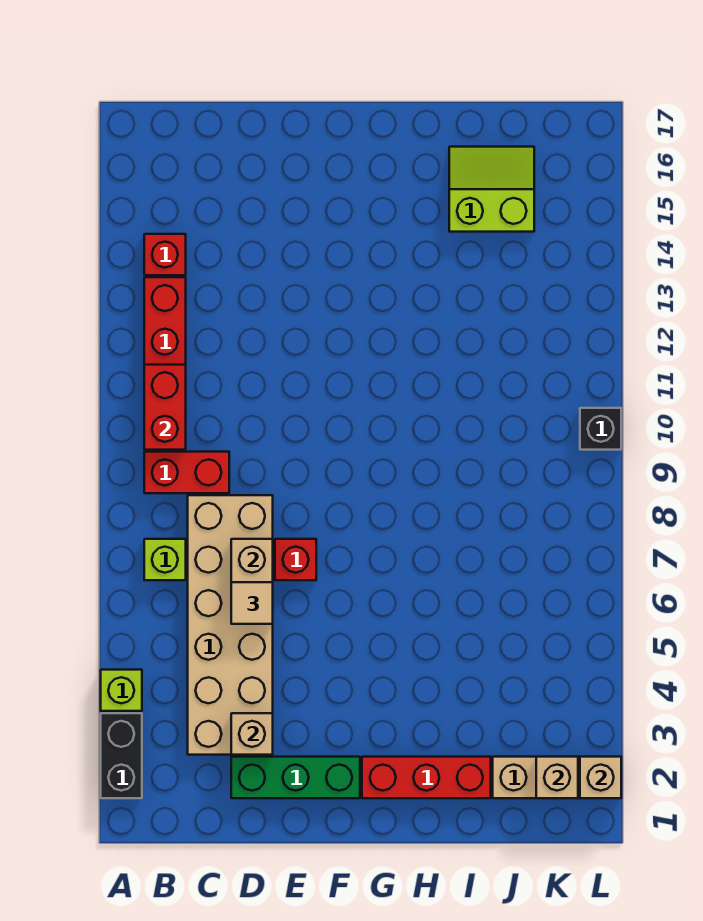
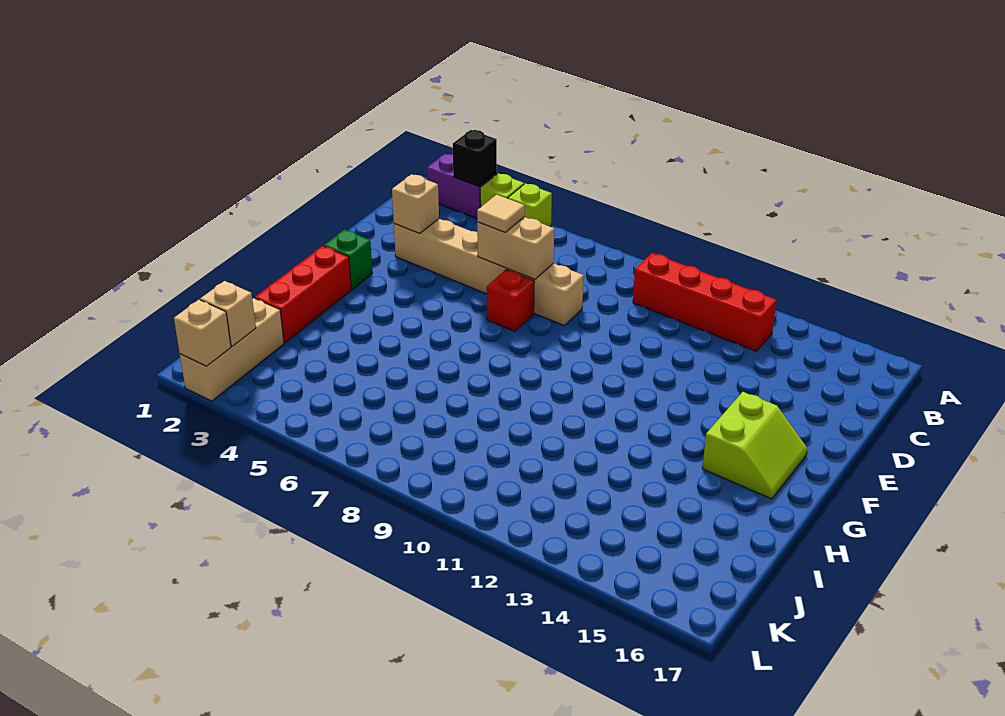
black brick A2:A3 level 1 -> purple brick A2:A3 level 1
lime brick B7 level 1 -> lime brick A5 level 1
red brick B9:C9 level 1 -> none
red brick B10:B11 level 2 -> none
red brick B14 level 1 -> none
tan brick C3:D8 level 1 -> tan brick D3:D8 level 1
green brick D2:F2 level 1 -> green brick F2 level 1
lime slope I15:J16 level 1 top 15 -> lime slope F15:G16 level 1 top 15
black brick L10 level 1 -> black brick A3 level 2

